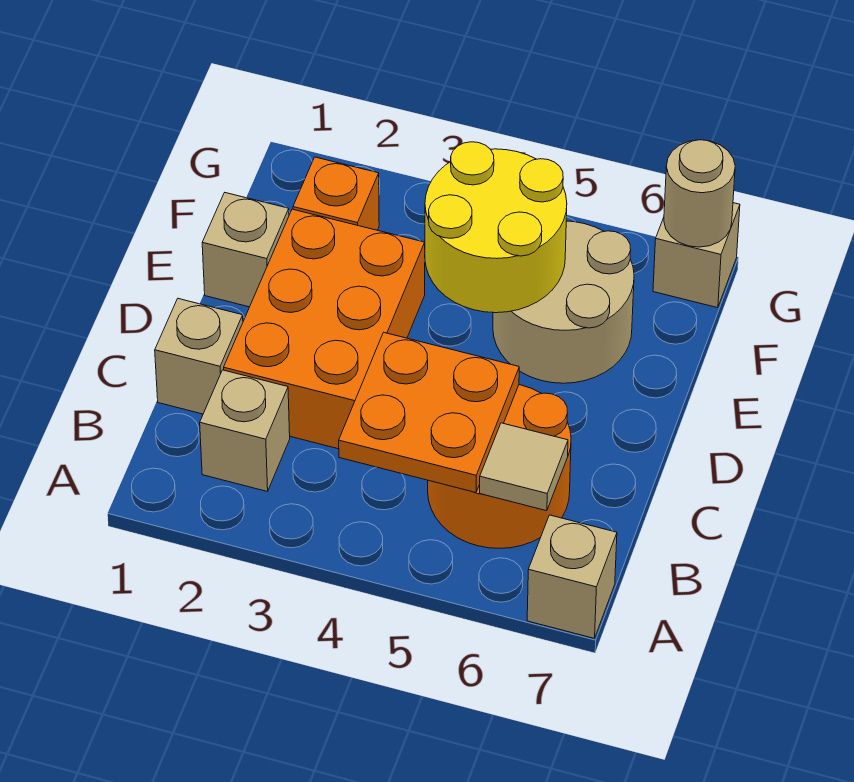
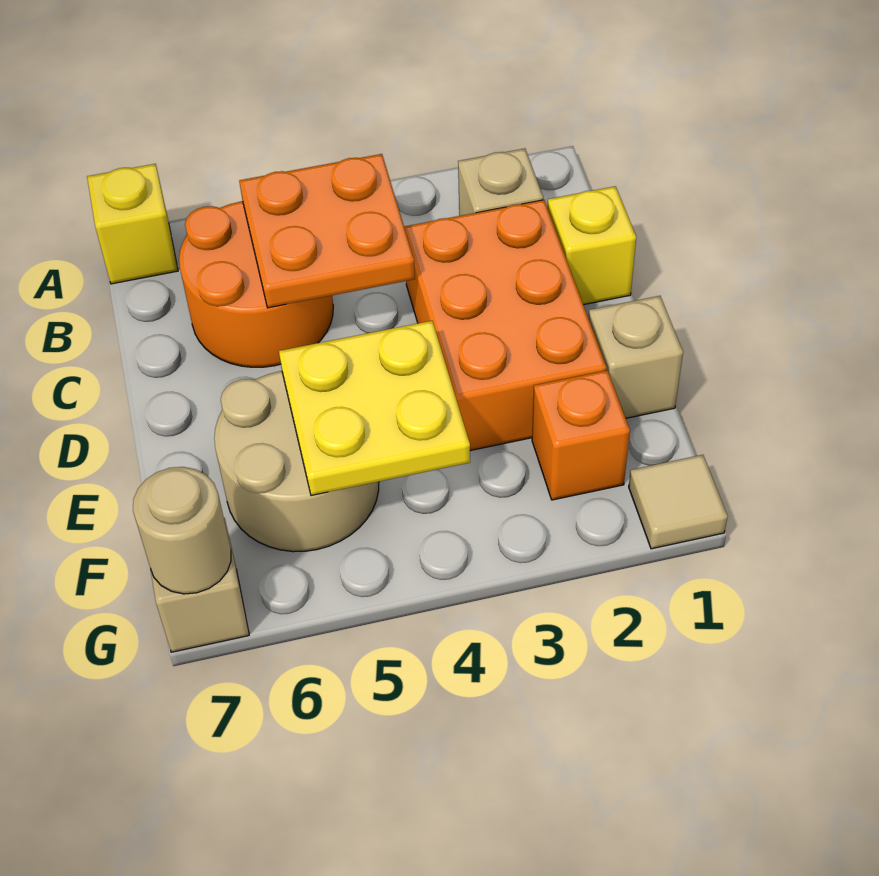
tan brick A7 level 1 -> yellow brick A7 level 1
tan tile B6 level 2 -> tan tile G1 level 1
tan brick C1 level 1 -> yellow brick C1 level 1
yellow round brick E4:F5 level 2 -> yellow plate E4:F5 level 2

